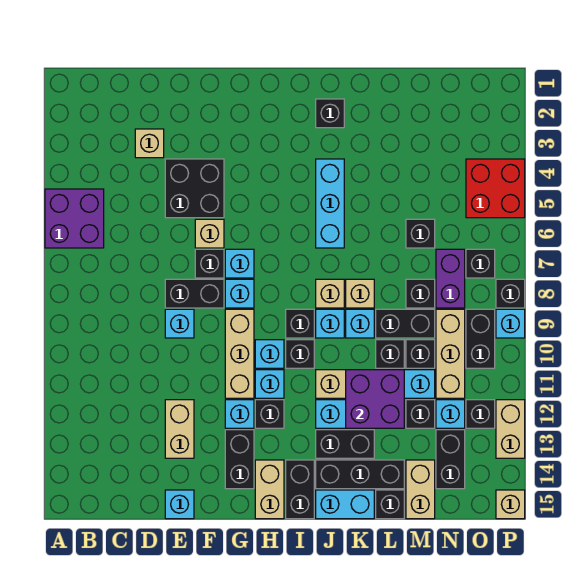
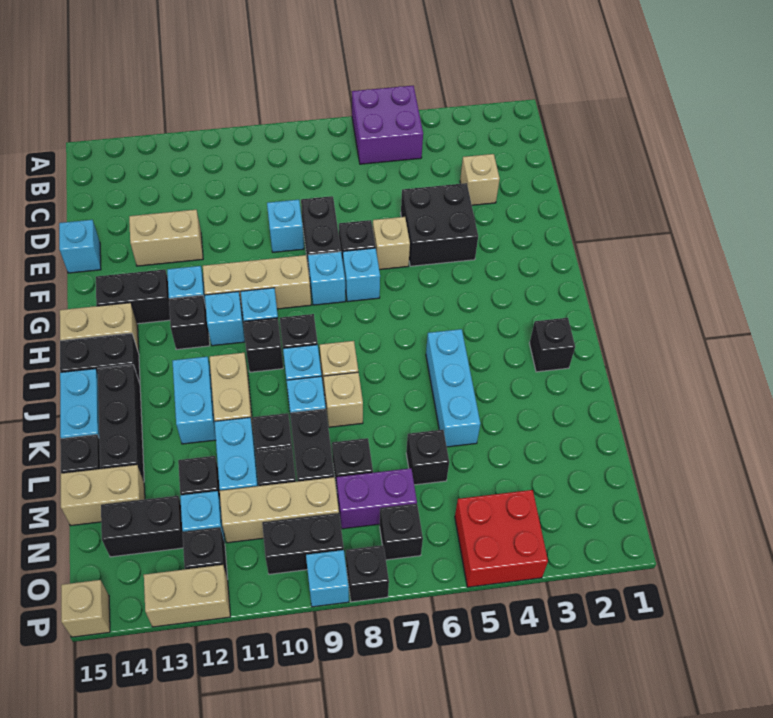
cyan brick J4:J6 level 1 -> cyan brick J5:L5 level 1
black brick J13:K13 level 1 -> none
purple brick K11:L12 level 2 -> none

